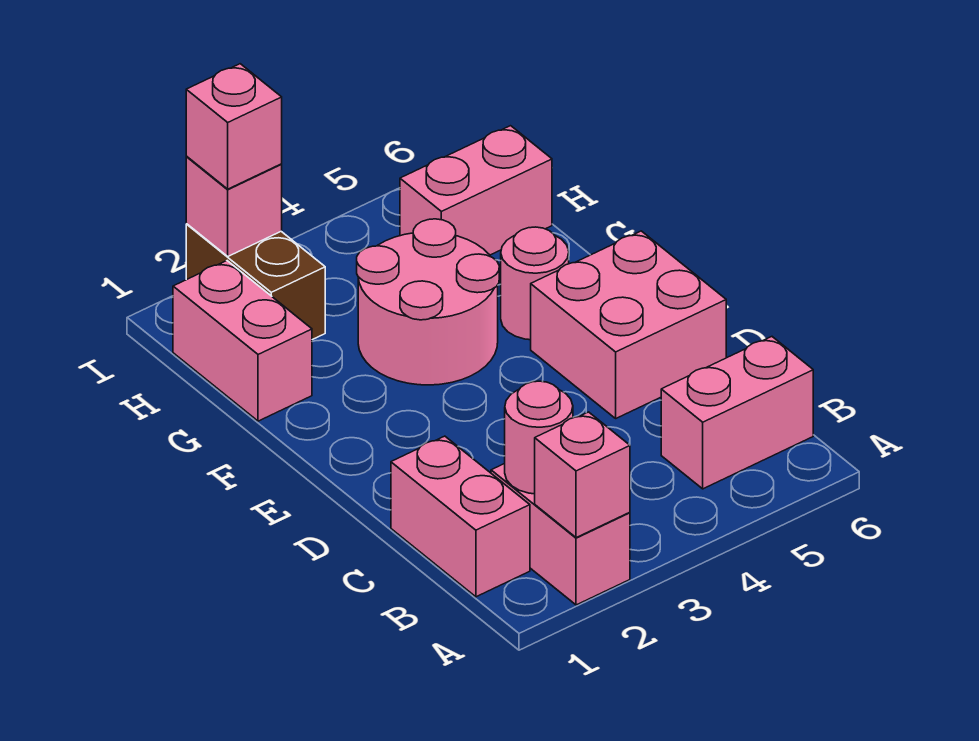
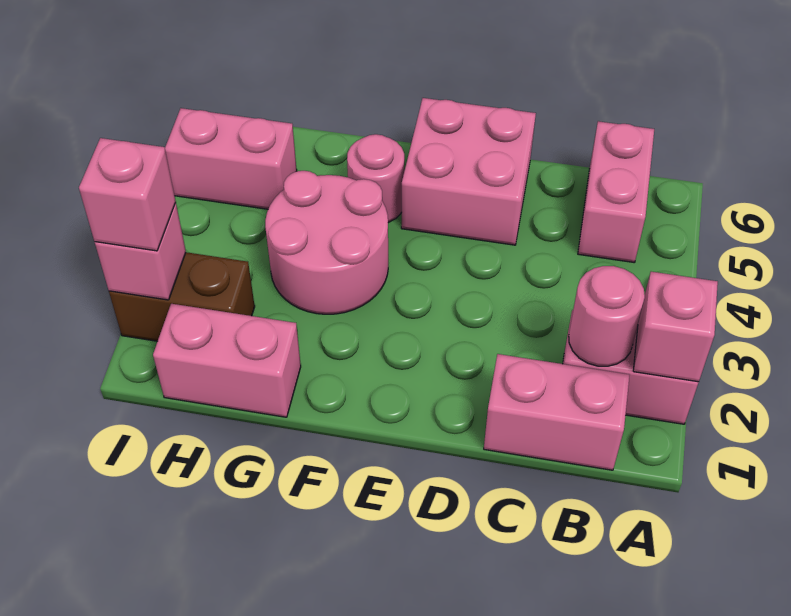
pink brick H5:H6 level 1 -> pink brick H5:I5 level 1

